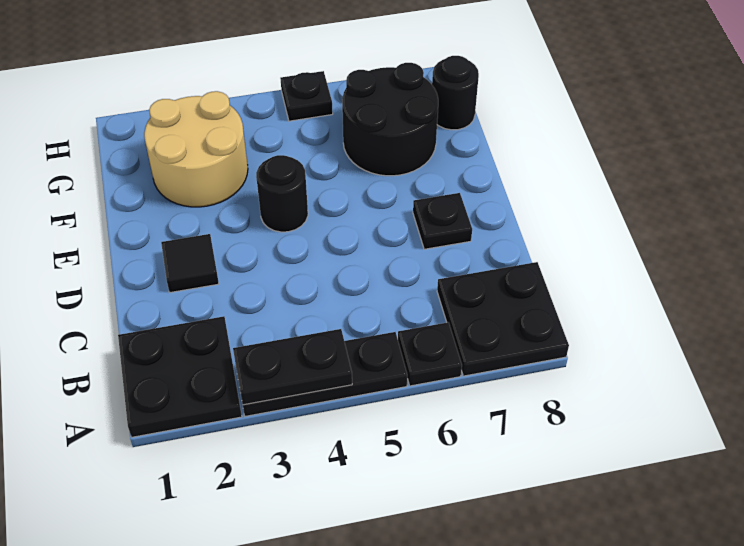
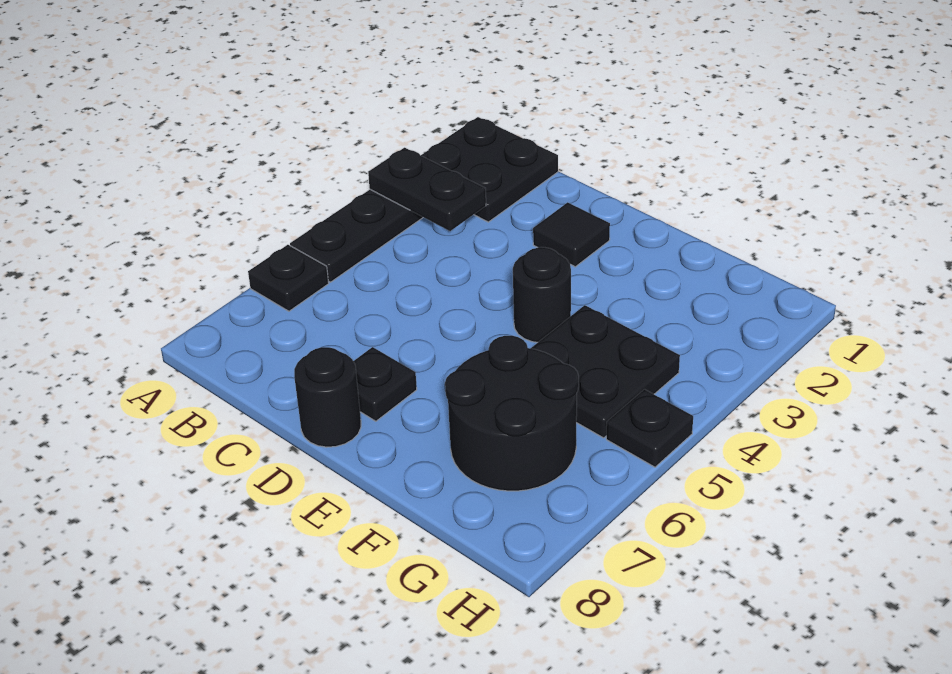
black plate A3:A4 level 2 -> black plate A3:B3 level 2
black plate A7:B8 level 1 -> black plate F4:G5 level 1
tan round brick F2:G3 level 1 -> none
black round brick G8 level 1 -> black round brick D8 level 1

